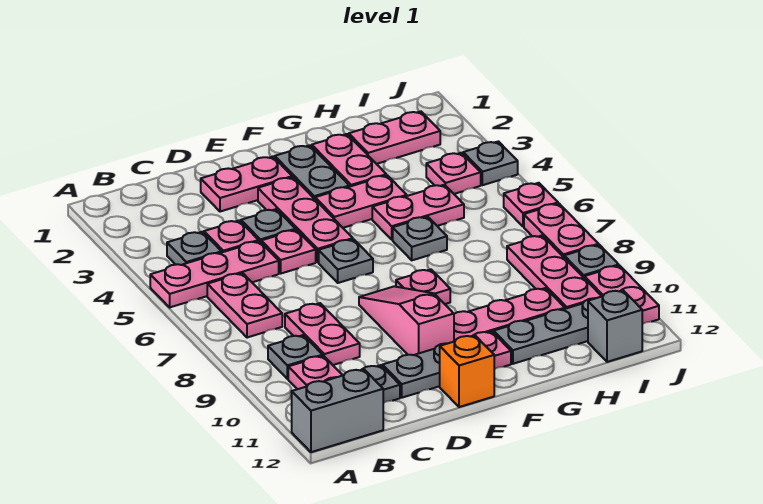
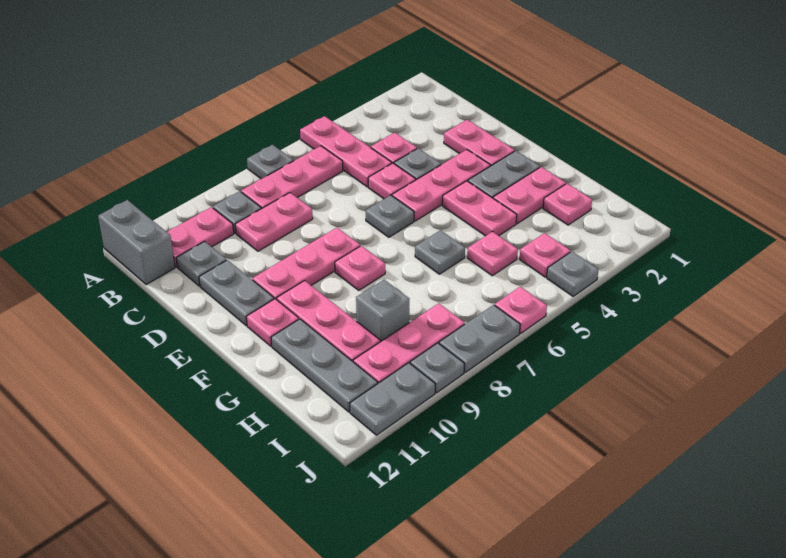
grey plate B4 level 1 -> grey plate A7 level 1
pink plate B6:B7 level 1 -> pink plate B6:B8 level 1
pink slope E8:E10 level 1 top 10 -> pink plate E8:E10 level 1
orange brick E12 level 1 -> none
pink plate G5:H5 level 1 -> pink plate H5 level 1
pink plate H2:I2 level 1 -> pink plate H2 level 1
grey brick I12 level 1 -> grey brick H9 level 1
pink plate J7:J8 level 1 -> grey plate J7:J8 level 1
pink plate J10:J11 level 1 -> grey plate J10:J11 level 1

